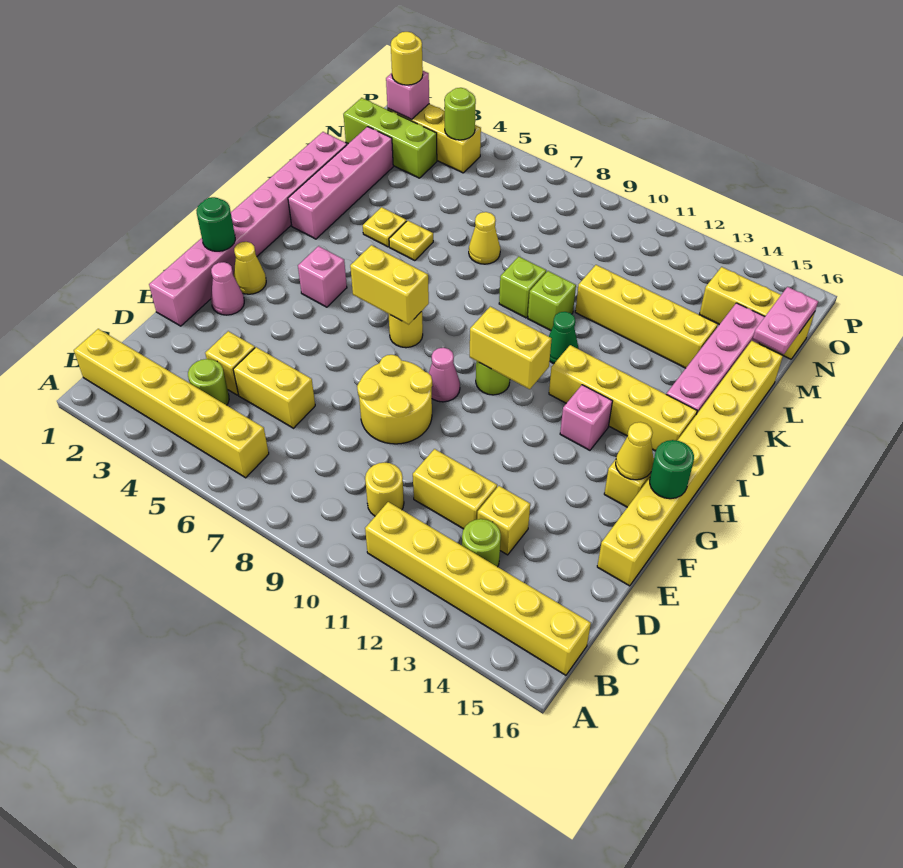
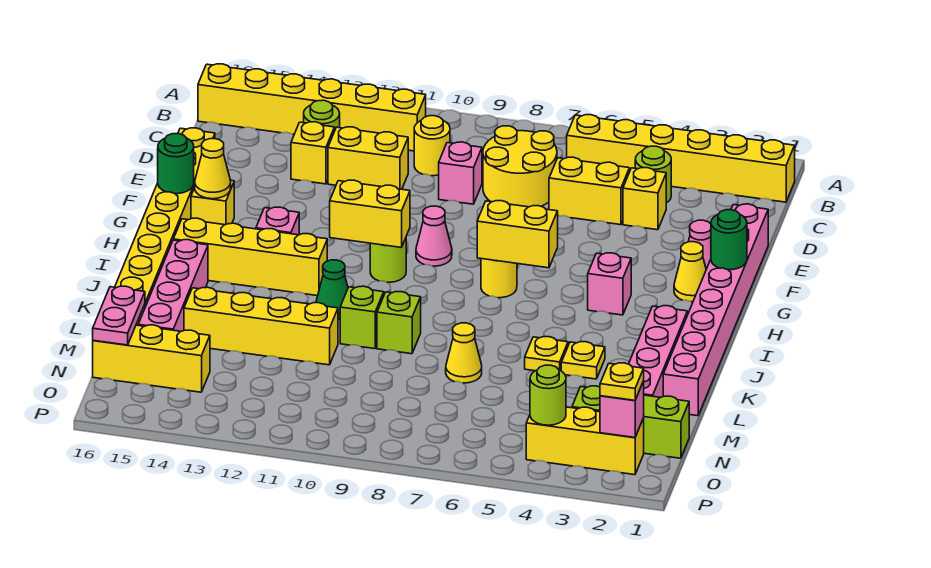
none -> pink brick D9 level 1
yellow round brick E8:F9 level 1 -> yellow round brick C7:D8 level 1
yellow round brick O2 level 3 -> yellow plate O2 level 3

